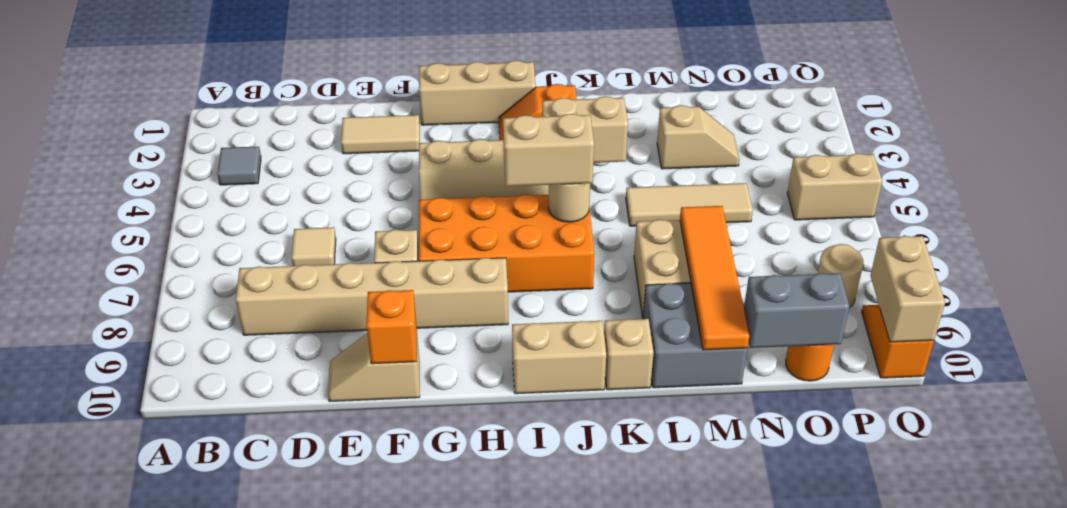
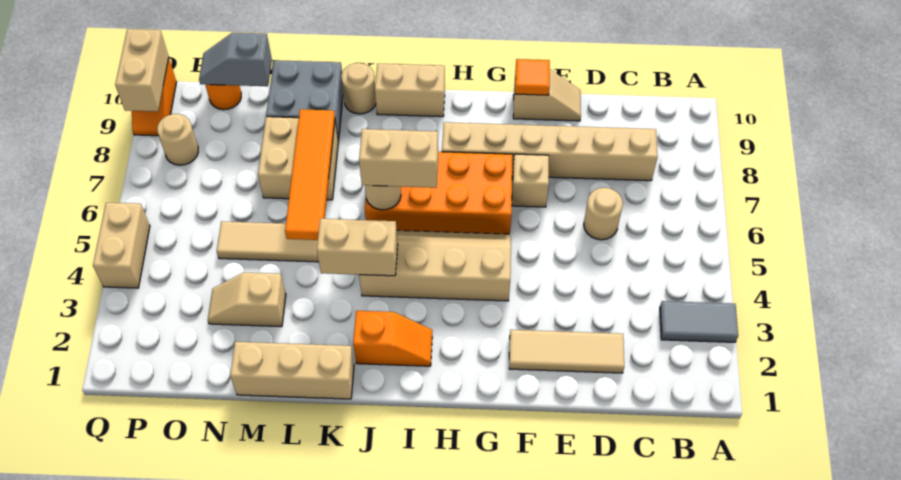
grey tile B3 level 1 -> grey tile A3:B3 level 1
tan tile D6 level 1 -> tan round brick D6 level 1
tan tile E2:F2 level 1 -> tan tile D2:F2 level 1
orange brick F10 level 2 -> orange tile F10 level 2
tan brick G1:I1 level 1 -> tan brick K1:M1 level 1
tan brick K10 level 1 -> tan round brick K10 level 1
orange tile M7:M10 level 2 -> orange tile L5:L8 level 2
grey brick N10:O10 level 2 -> grey slope N10:O10 level 2 top N
tan brick P5:Q5 level 1 -> tan brick Q4:Q5 level 1

